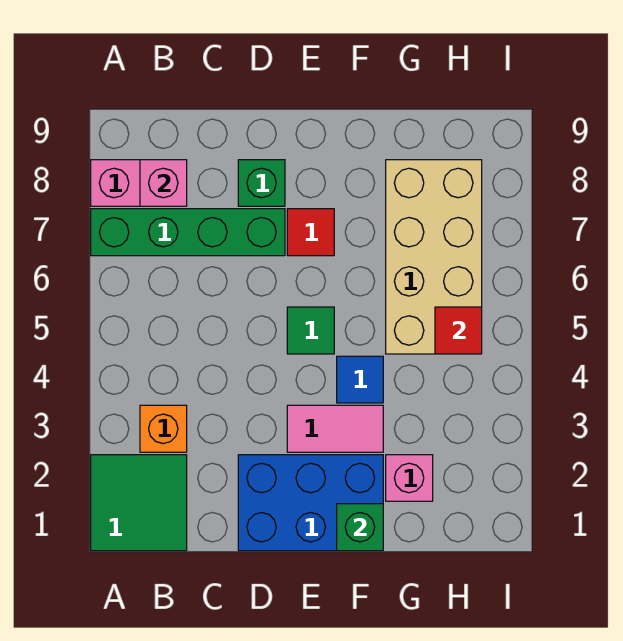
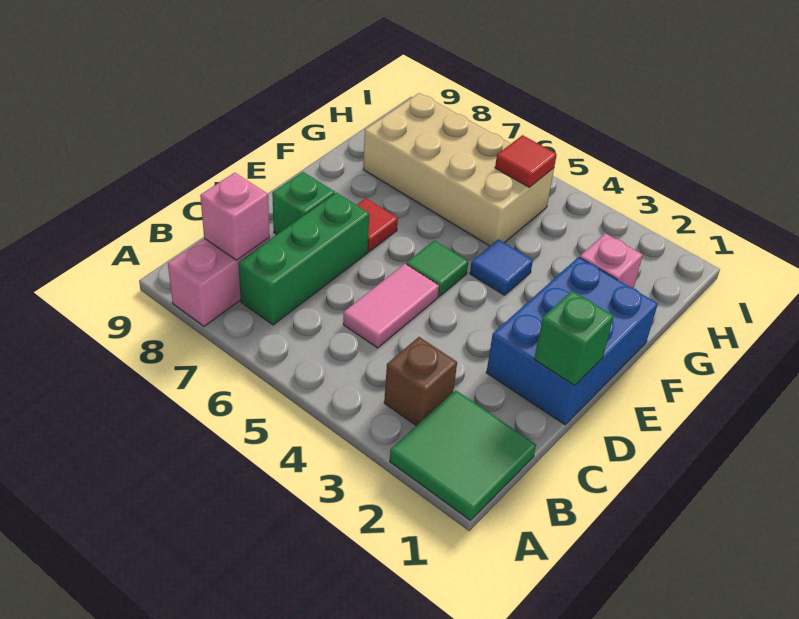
green brick A7:D7 level 1 -> green brick B7:D7 level 1
orange brick B3 level 1 -> brown brick B3 level 1
pink tile E3:F3 level 1 -> pink tile C5:D5 level 1
green brick F1 level 2 -> green brick D1 level 2

